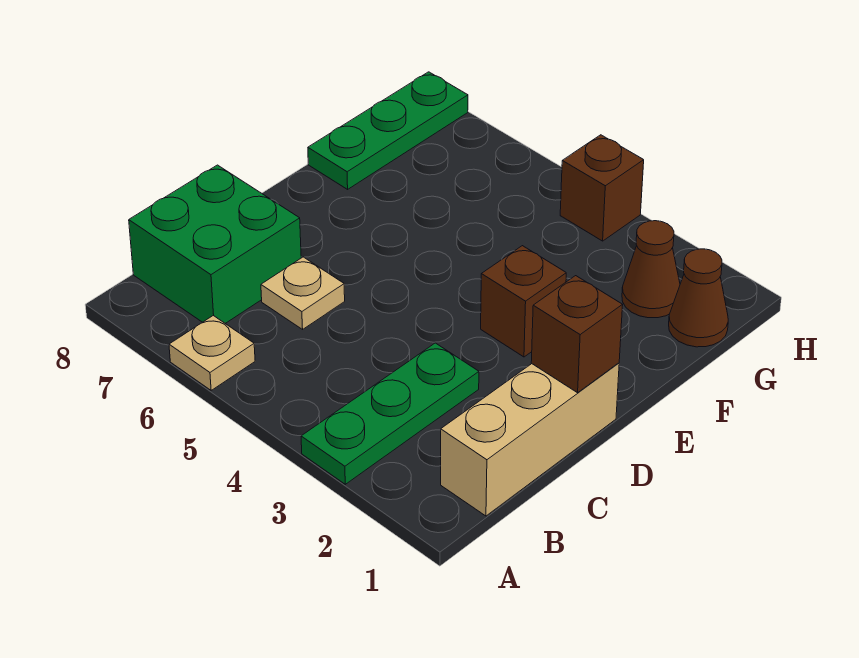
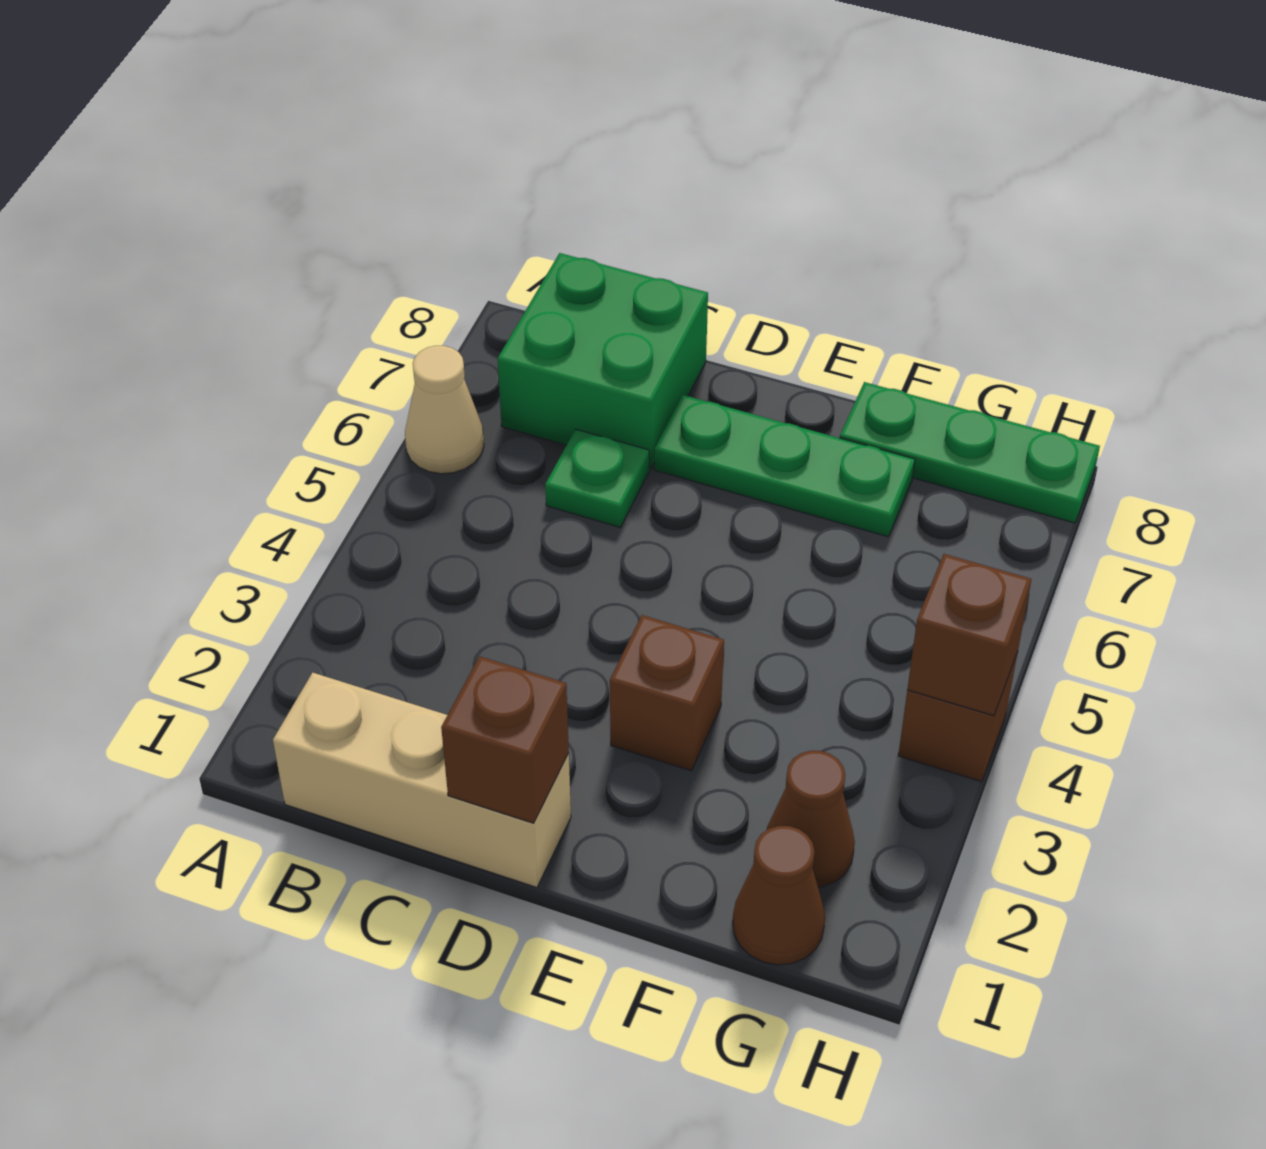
green plate A3:C3 level 1 -> green plate D7:F7 level 1
tan plate A6 level 1 -> tan cone A6 level 1
tan plate C6 level 1 -> green plate C6 level 1
none -> brown brick H4 level 2

